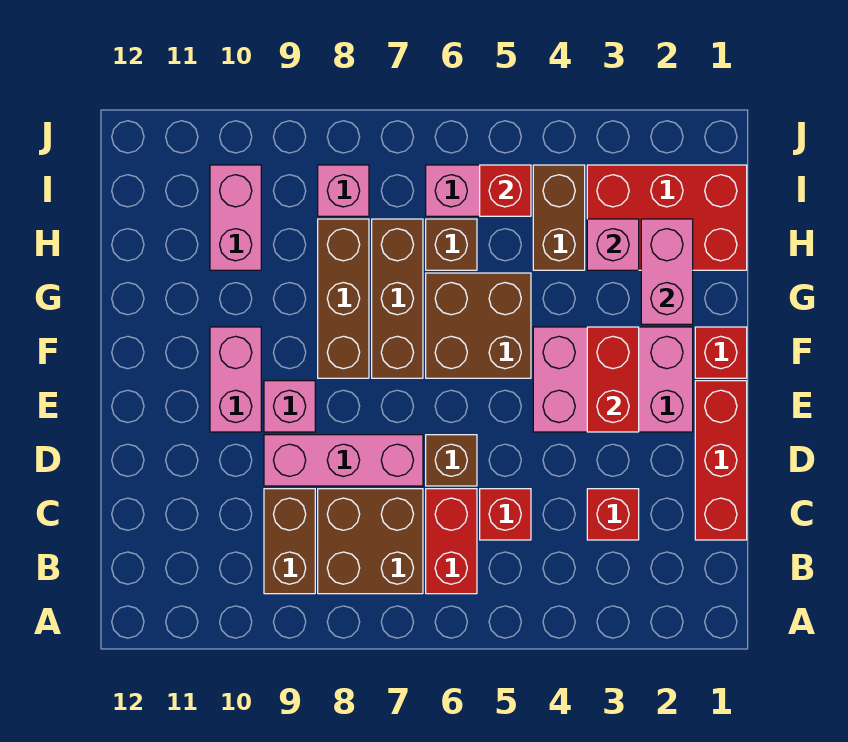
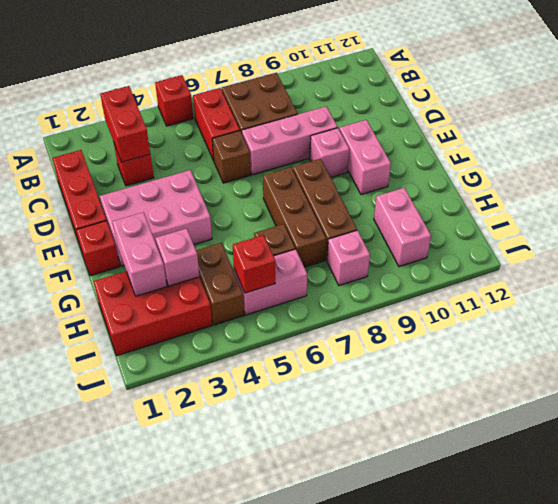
brown brick B9:C9 level 1 -> none
red brick C5 level 1 -> red brick A5 level 1
red brick E3:F3 level 2 -> red brick B3:C3 level 2
brown brick F5:G6 level 1 -> none

